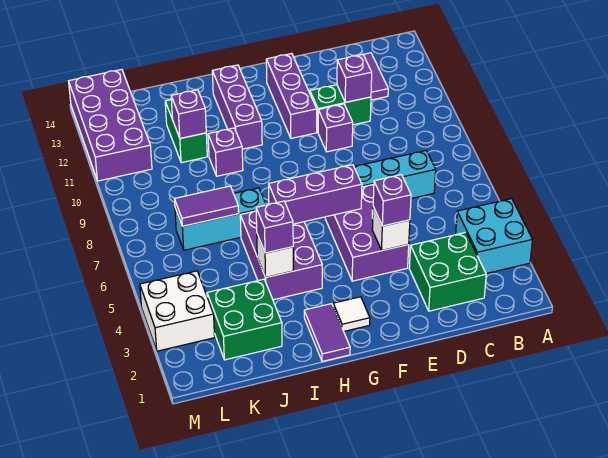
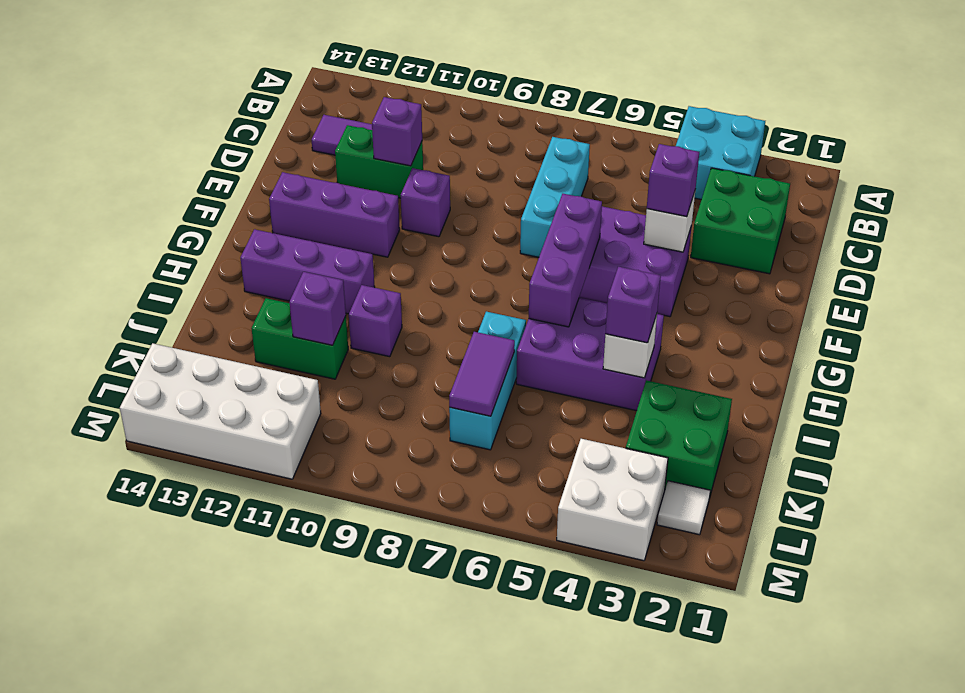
green brick D11:E11 level 1 -> green brick D11:D12 level 1
white tile G2 level 1 -> white tile L2 level 1
purple tile H1:H2 level 1 -> none
purple brick L11:M14 level 1 -> white brick L11:M14 level 1

